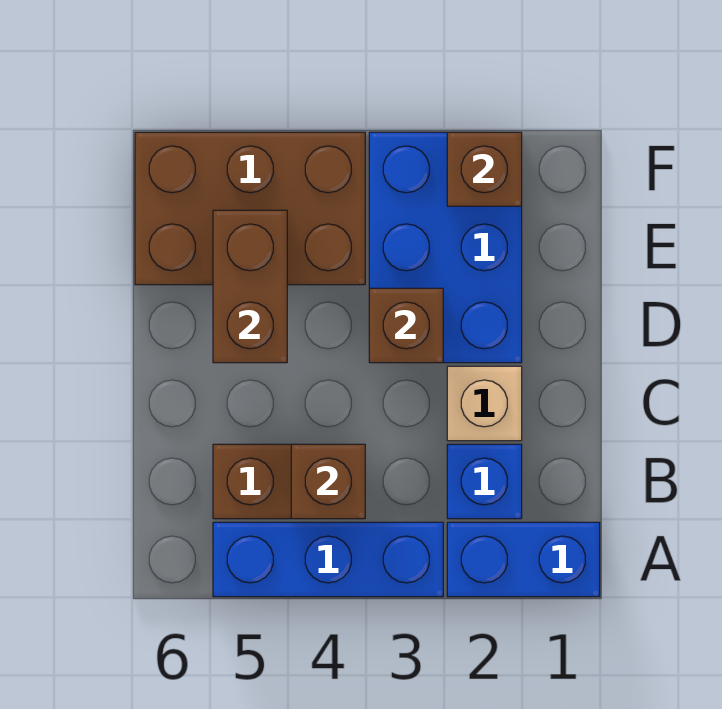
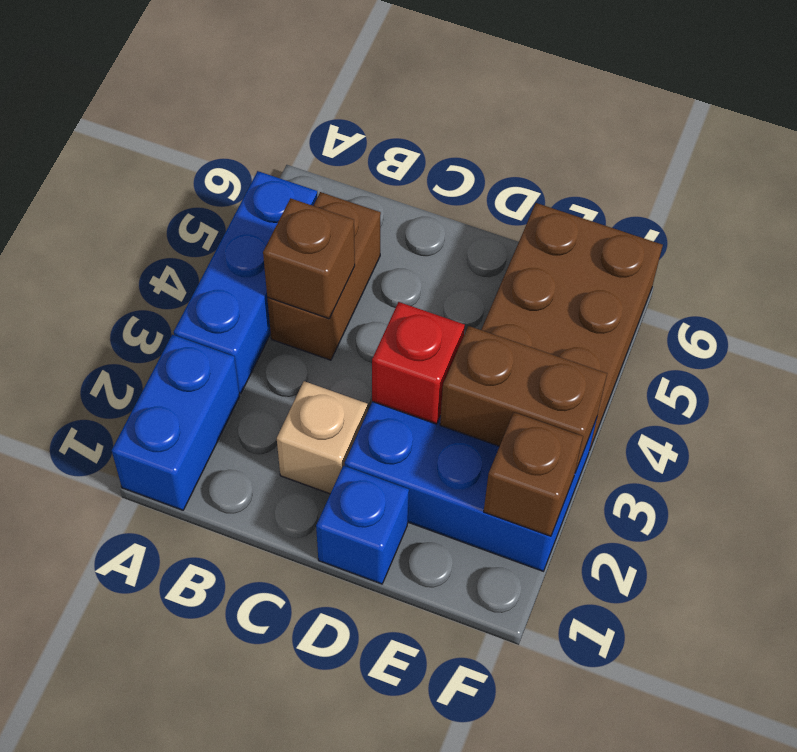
blue brick B2 level 1 -> blue brick D1 level 1
brown brick D3 level 2 -> red brick D3 level 2
brown brick D5:E5 level 2 -> brown brick E3:F3 level 2

